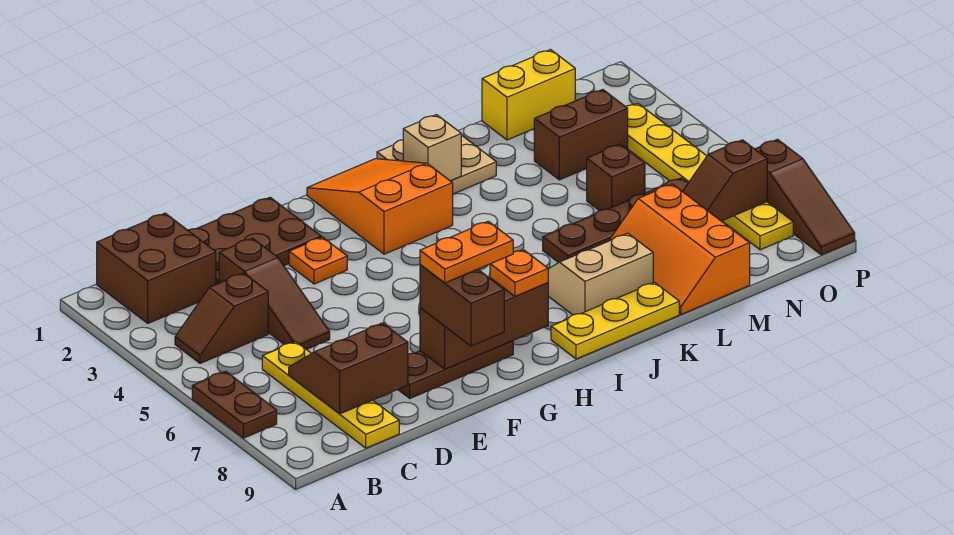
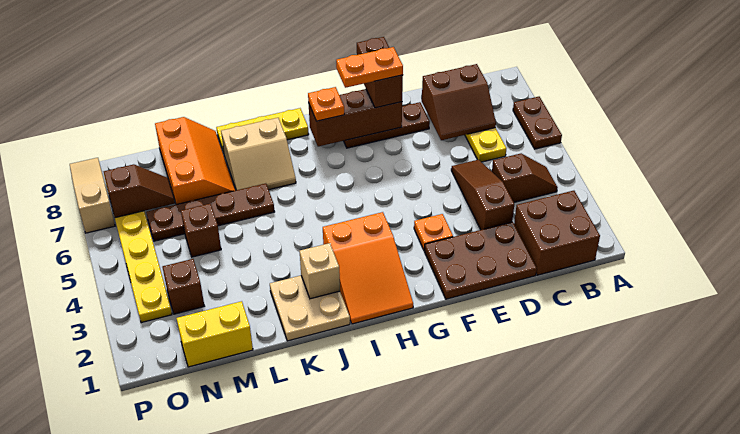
brown brick M3:N3 level 1 -> brown brick N3 level 1
brown slope P7:P9 level 1 top 7 -> tan slope P7:P9 level 1 top 7

